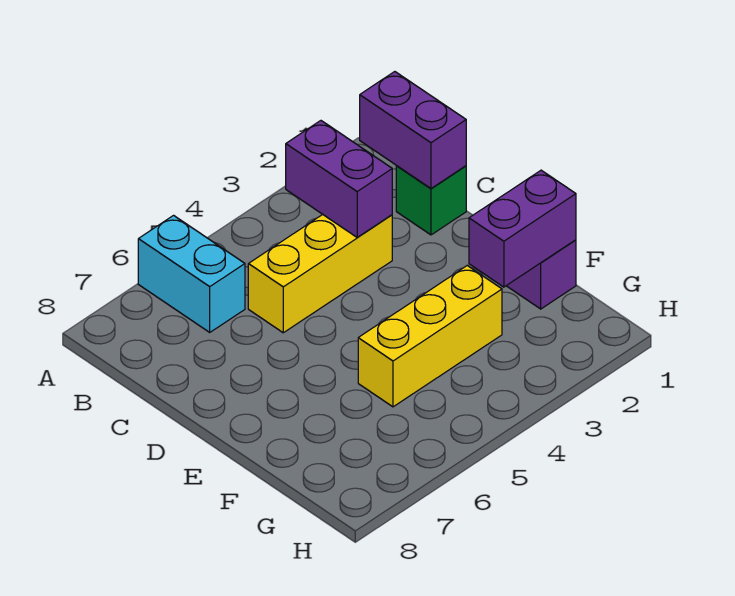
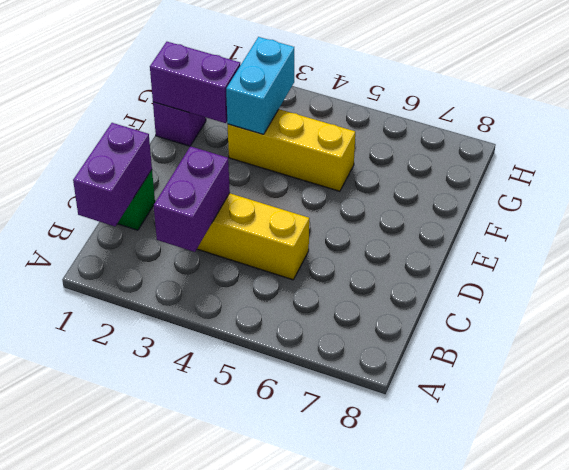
cyan brick A6:B6 level 1 -> cyan brick F3:G3 level 2

